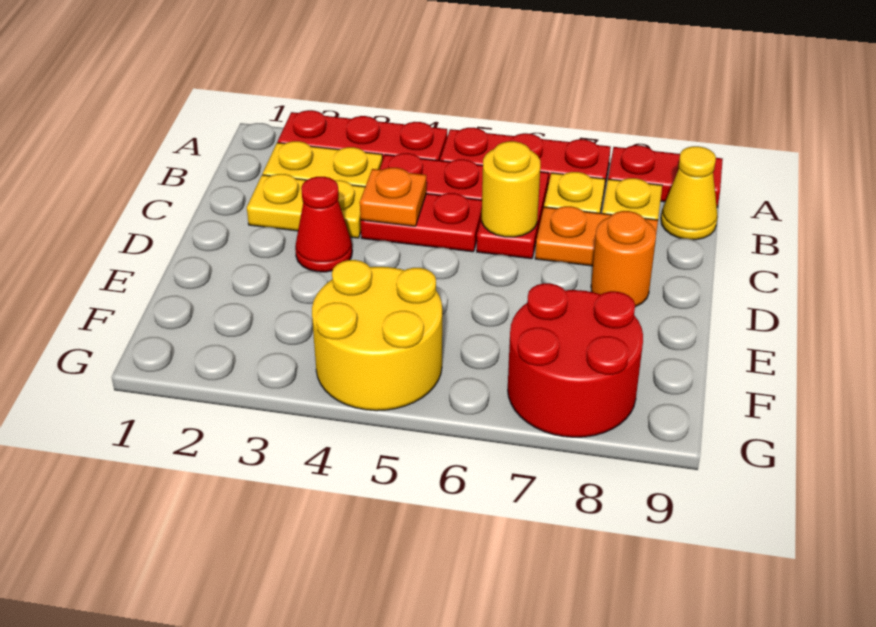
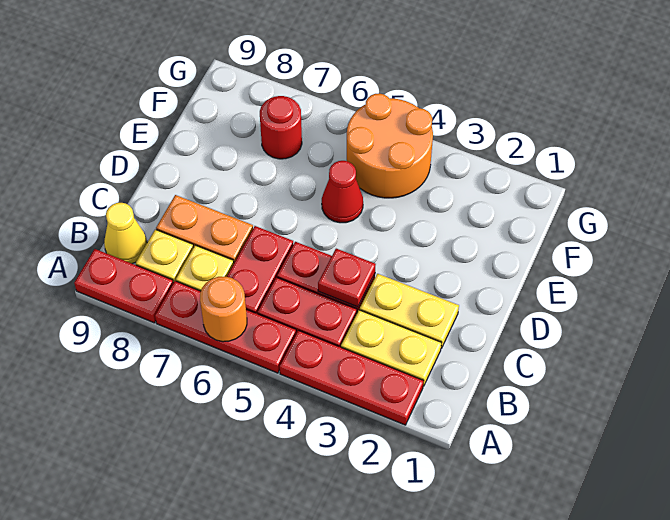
orange plate C4 level 2 -> red plate C4 level 2
yellow round brick C6 level 2 -> none
red cone D3 level 1 -> red cone E5 level 1
orange round brick D8 level 1 -> orange round brick A6 level 2
yellow round brick F4:G5 level 1 -> orange round brick F4:G5 level 1
red round brick F7:G8 level 1 -> red round brick F7 level 1

